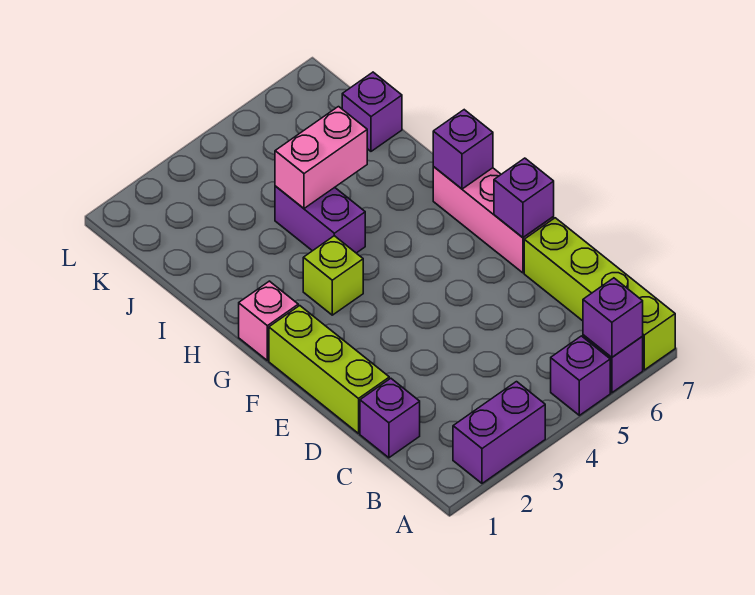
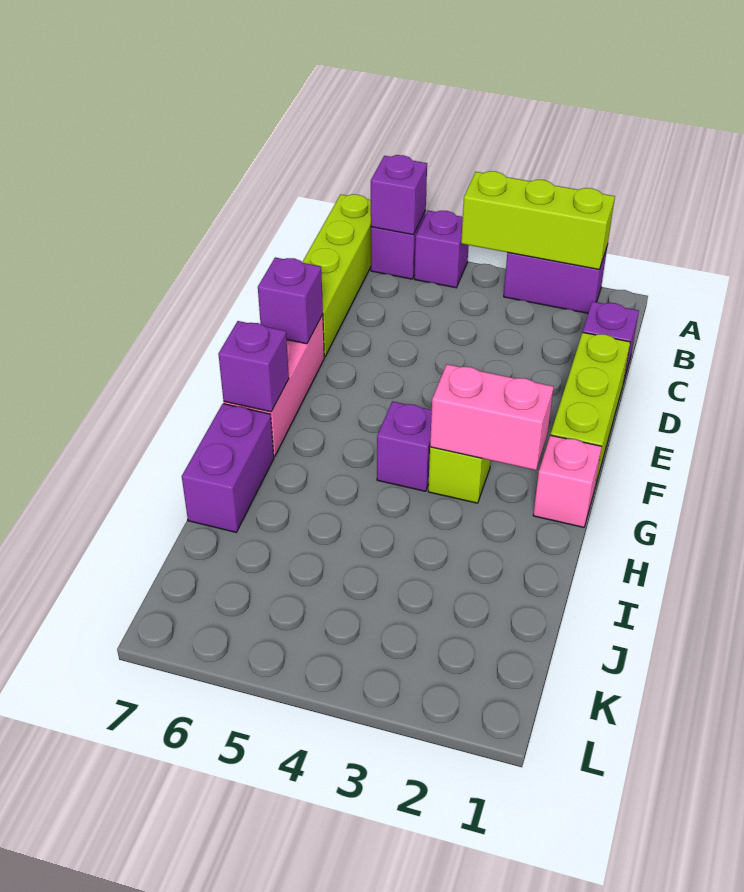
none -> lime brick A2:A4 level 2
purple brick H4:I4 level 1 -> purple brick H7:I7 level 1
pink brick I4:I5 level 2 -> pink brick G2:G3 level 2
purple brick J7 level 1 -> purple brick G4 level 1

